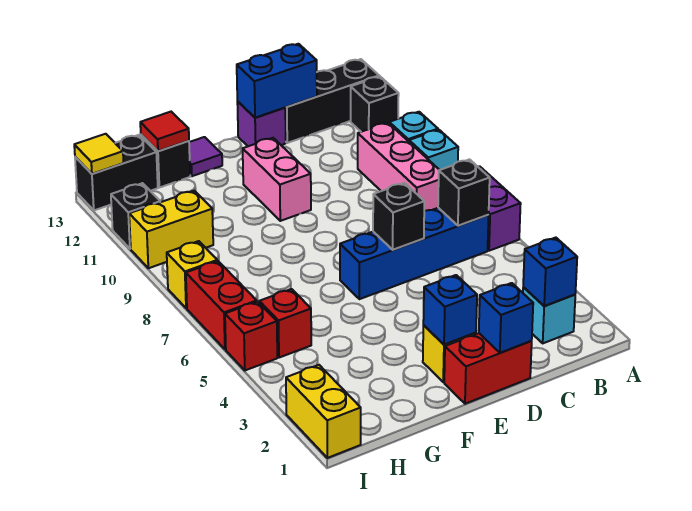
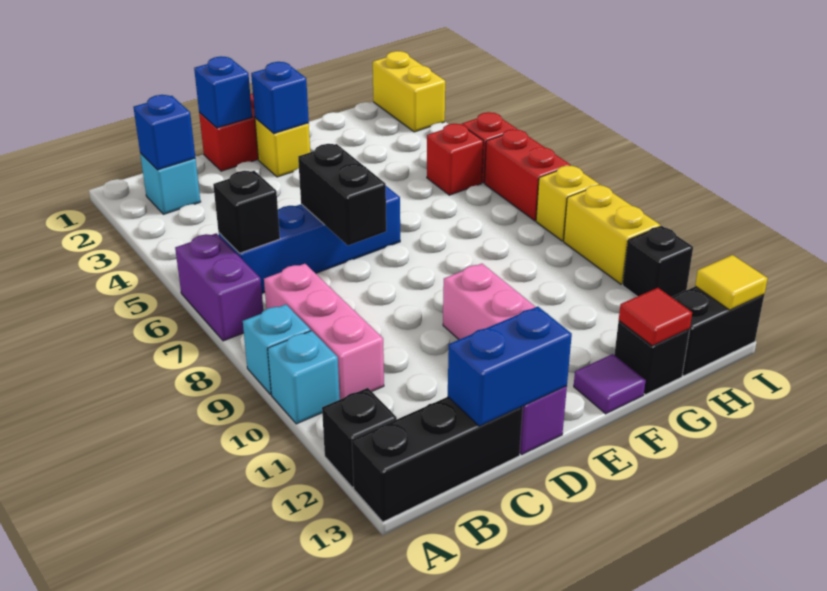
black brick D6 level 2 -> black brick D6:D7 level 2
yellow brick H10:I10 level 1 -> yellow brick I9:I10 level 1

